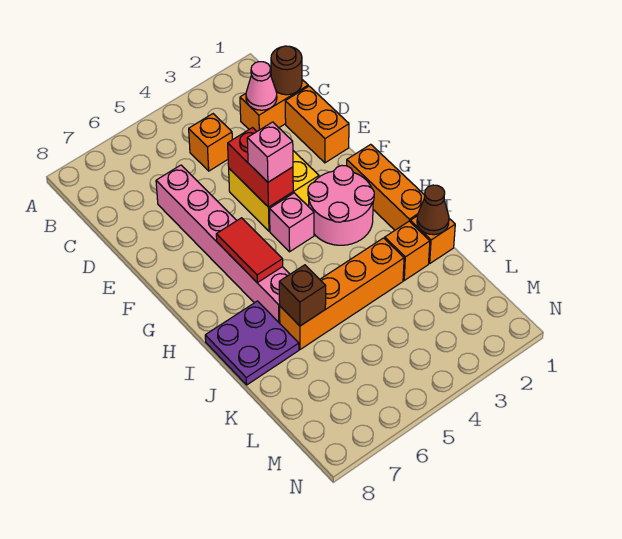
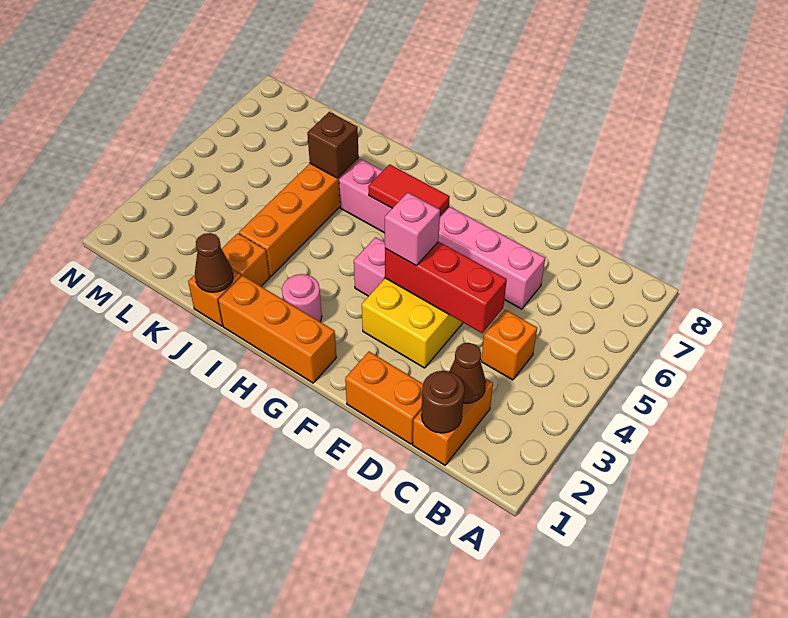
pink cone C2 level 2 -> brown cone C2 level 2
red brick E4:F4 level 2 -> red brick D4:F4 level 2
pink round brick G2:H3 level 1 -> pink round brick H2 level 1
purple plate I7:J8 level 1 -> none

